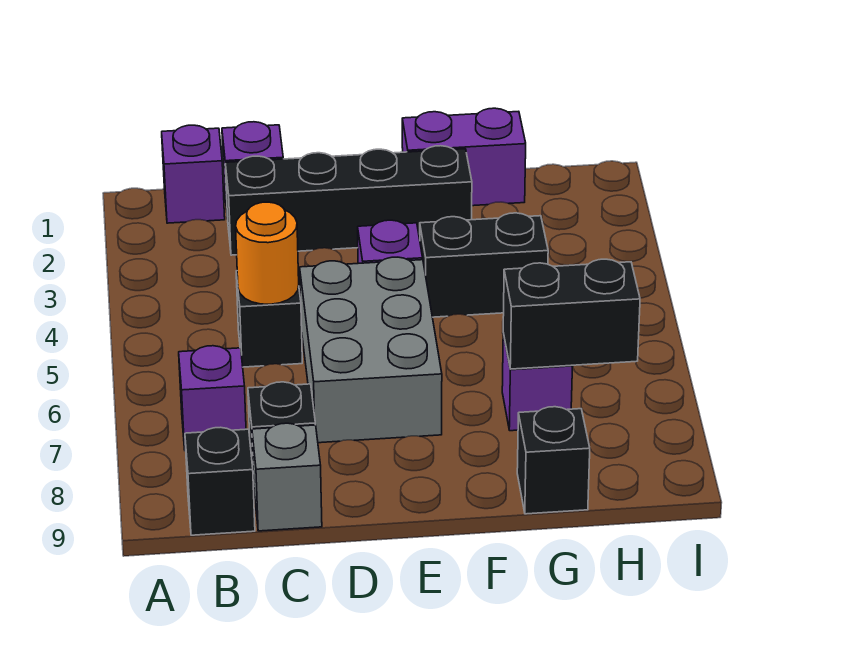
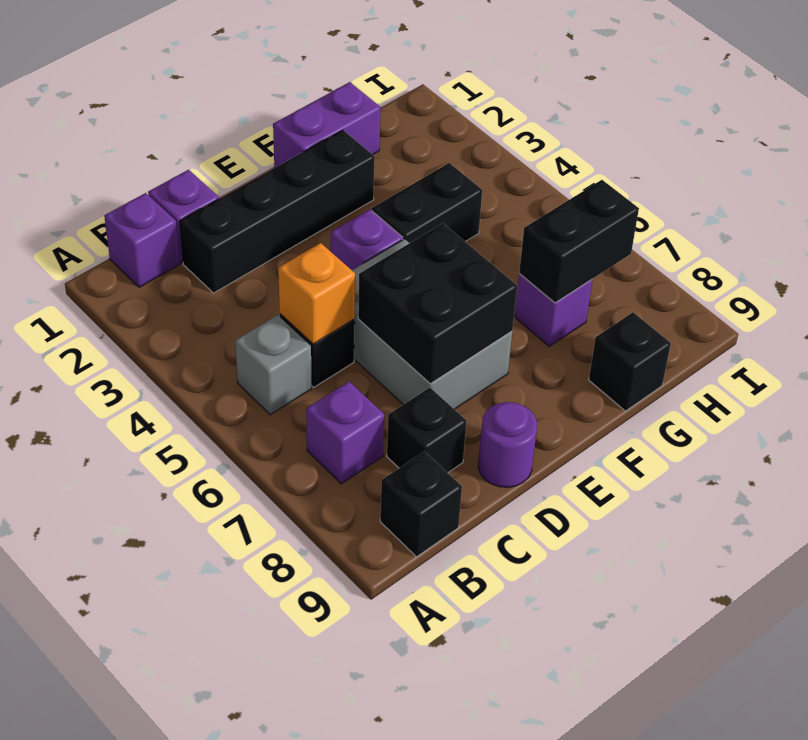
orange round brick C5 level 2 -> orange brick C5 level 2
grey brick C9 level 1 -> grey brick B5 level 1
none -> black brick D6:E7 level 2
none -> purple round brick D9 level 1

